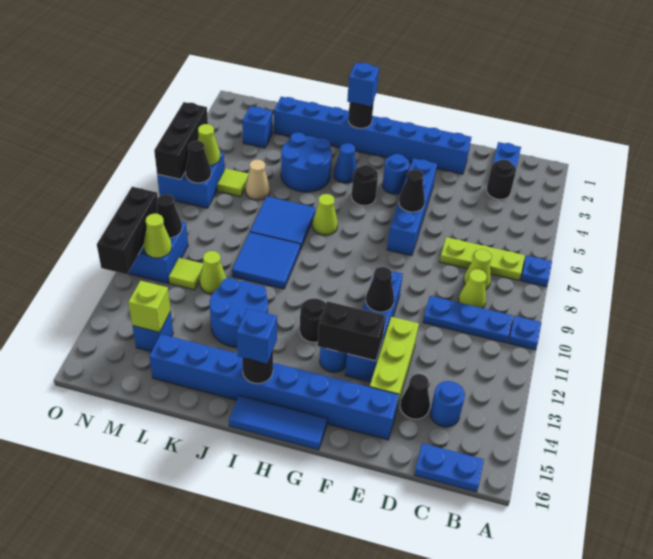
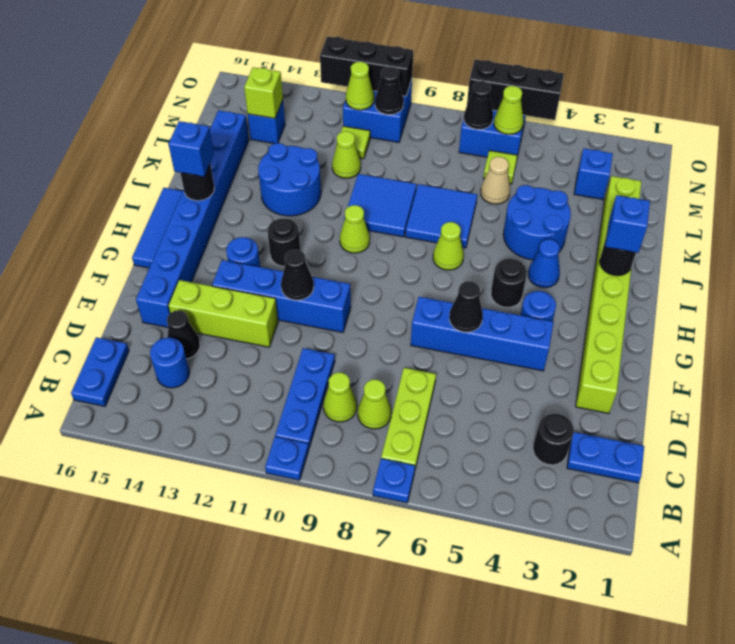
blue brick E2:L2 level 1 -> lime brick E2:L2 level 1
black brick F13:G13 level 2 -> none
none -> lime cone I10 level 1

